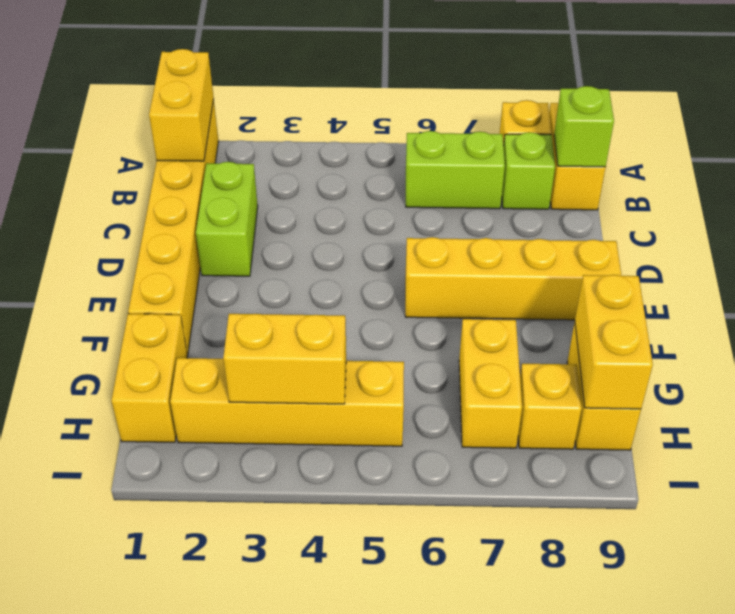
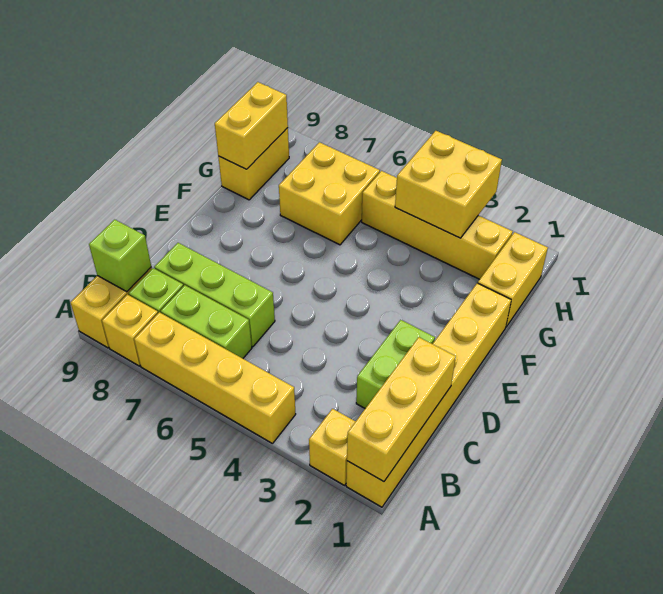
yellow brick A1:B1 level 2 -> yellow brick A1:C1 level 2
none -> lime brick C6:C8 level 1
yellow brick E6:E9 level 1 -> yellow brick A4:A7 level 1
yellow brick G7:H7 level 1 -> yellow brick G6:H7 level 1
yellow brick H3:H4 level 2 -> yellow brick H3:I4 level 2
yellow brick H8 level 1 -> yellow brick A2 level 1

